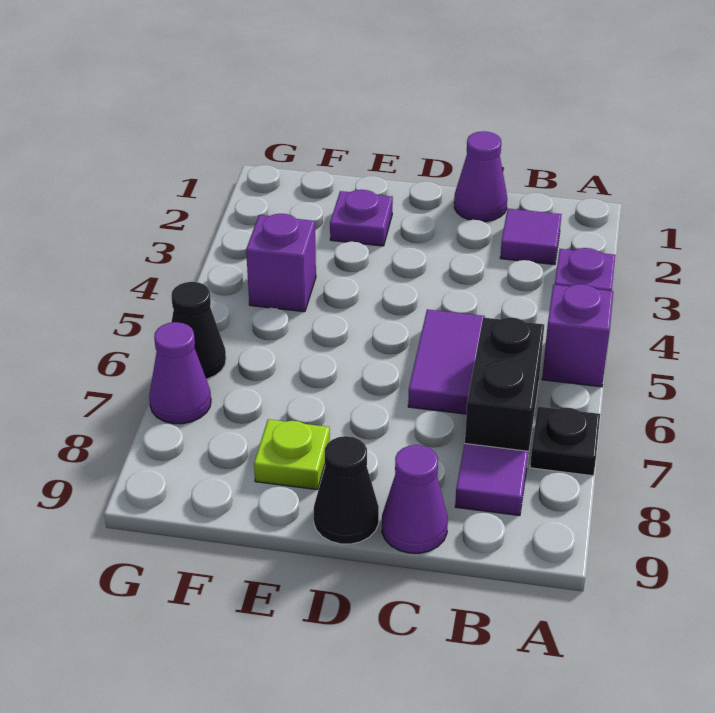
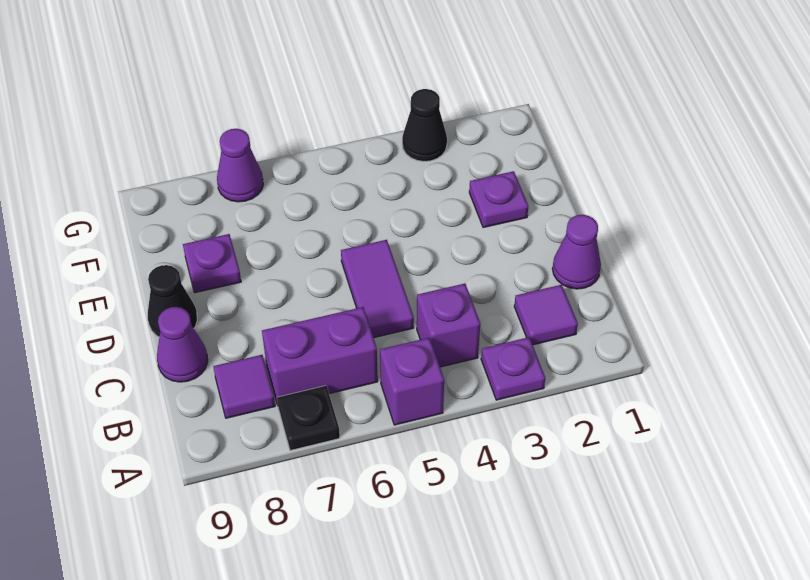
black brick B6:B7 level 1 -> purple brick B6:B7 level 1
purple tile C5:C6 level 1 -> purple tile C5:D5 level 1
lime plate E8 level 1 -> purple plate E8 level 1
purple brick F4 level 1 -> purple brick B4 level 1
black cone G6 level 1 -> black cone G3 level 1

